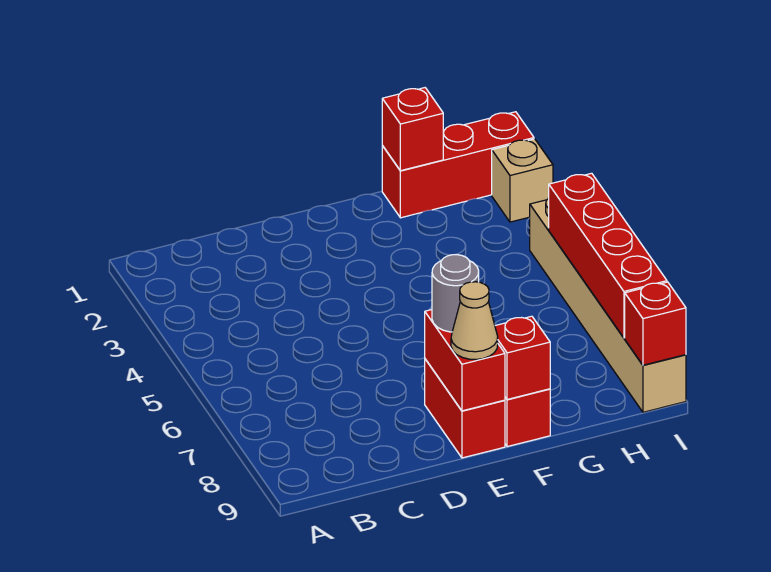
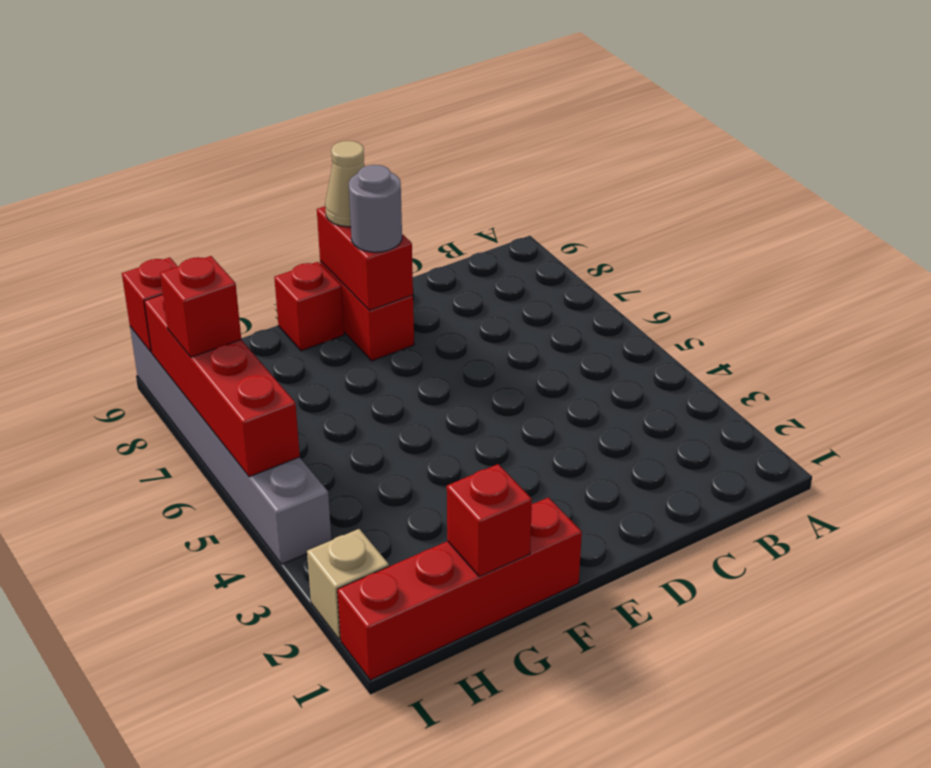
red brick F9 level 2 -> red brick I7 level 3
red brick G1:I1 level 1 -> red brick F1:I1 level 1
tan brick I4:I9 level 1 -> grey brick I4:I9 level 1

